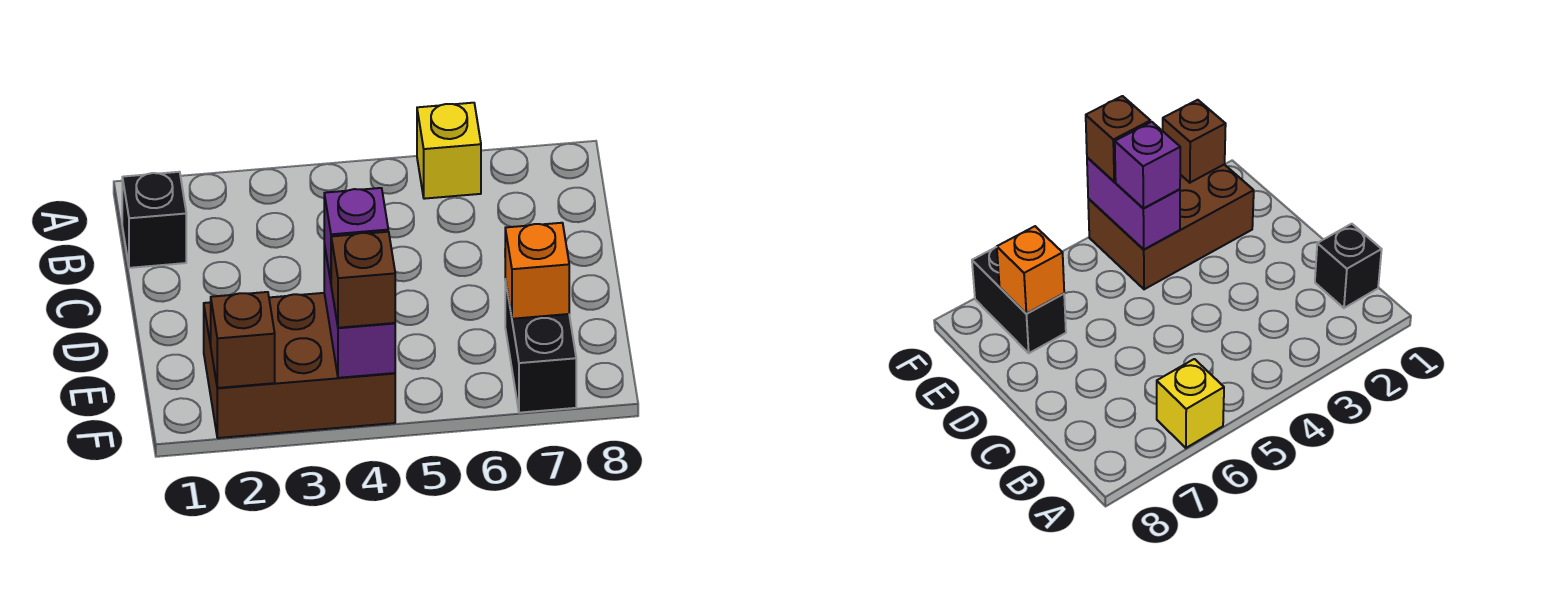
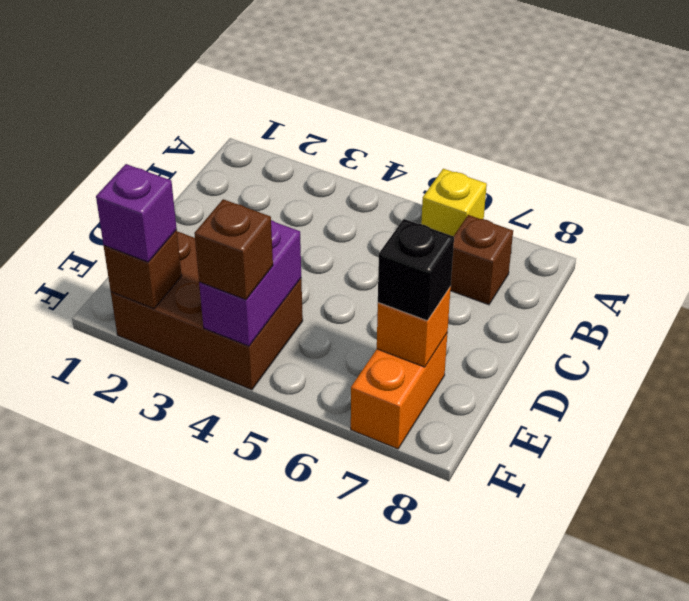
black brick B1 level 1 -> black brick E7 level 3
none -> brown brick B7 level 1
purple brick E4 level 3 -> purple brick F2 level 3
black brick E7:F7 level 1 -> orange brick E7:F7 level 1

